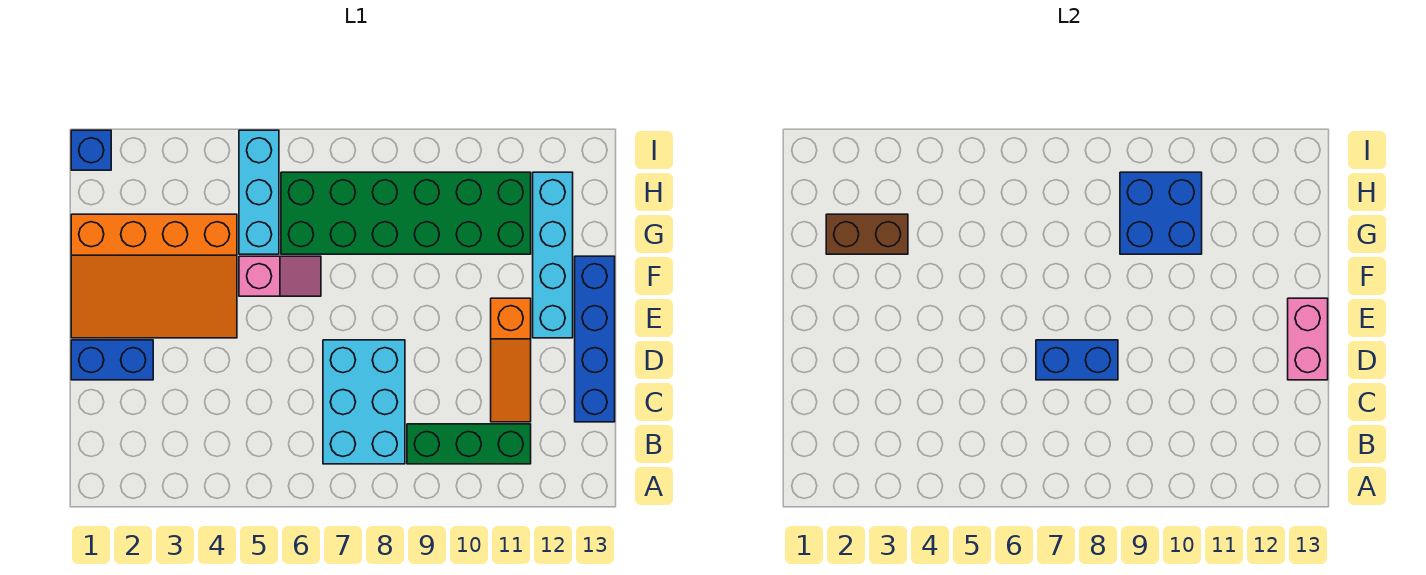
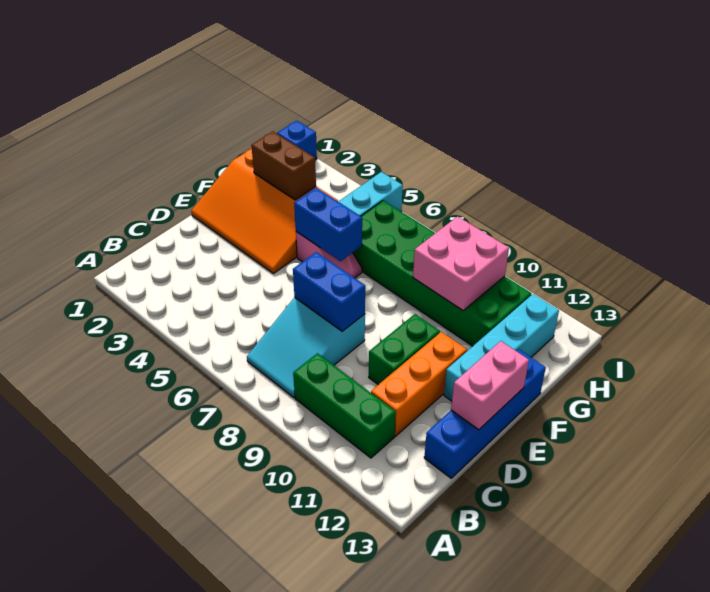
cyan brick B7:D8 level 1 -> cyan slope B7:D8 level 1 top D
orange slope C11:E11 level 1 top E -> orange brick C11:E11 level 1
blue brick D1:D2 level 1 -> blue brick F5:F6 level 2
none -> green brick D10:E10 level 1
blue brick G9:H10 level 2 -> pink brick G9:H10 level 2

